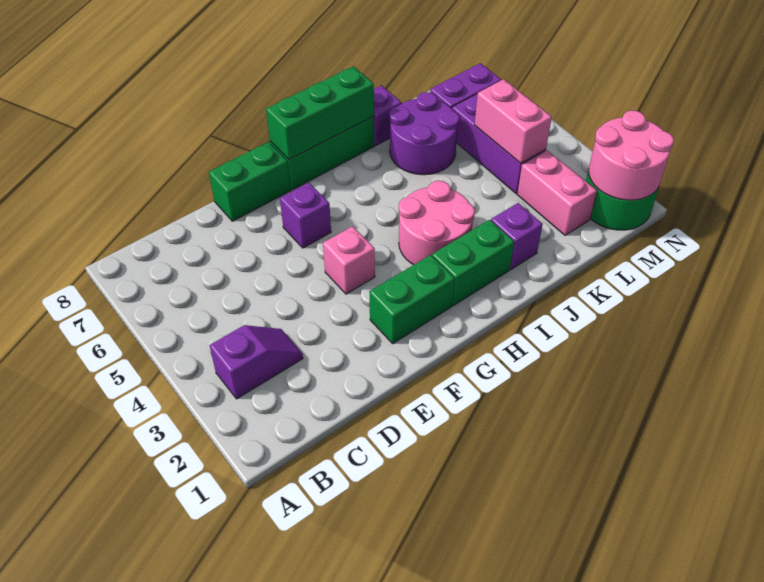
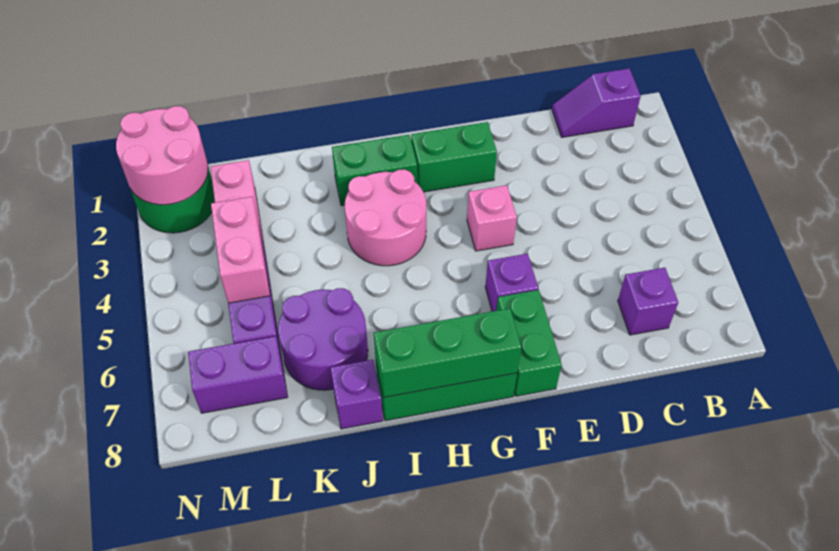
purple slope B3:C3 level 1 top B -> purple slope B1:C1 level 1 top B
green brick E8:F8 level 1 -> green brick F7:F8 level 1
purple brick J2 level 1 -> purple brick C7 level 1

